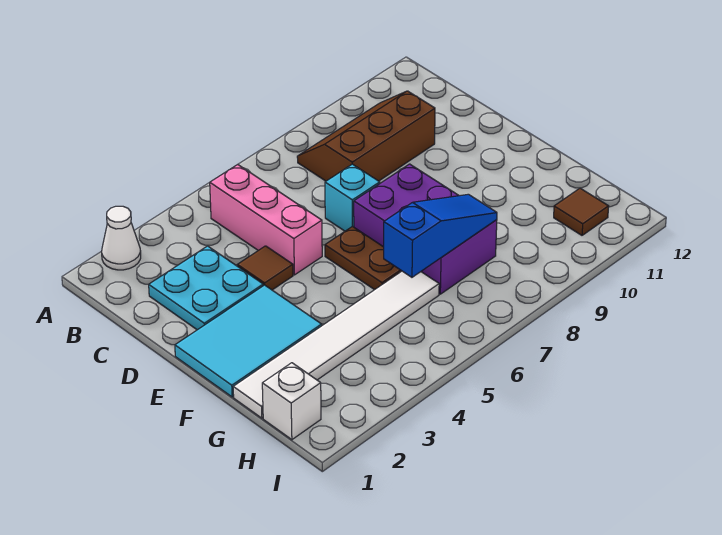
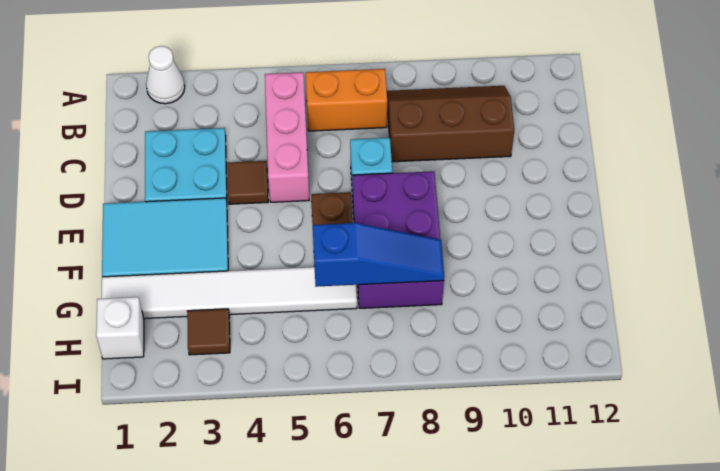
none -> orange brick B6:B7 level 1
brown tile H11 level 1 -> brown tile H3 level 1

